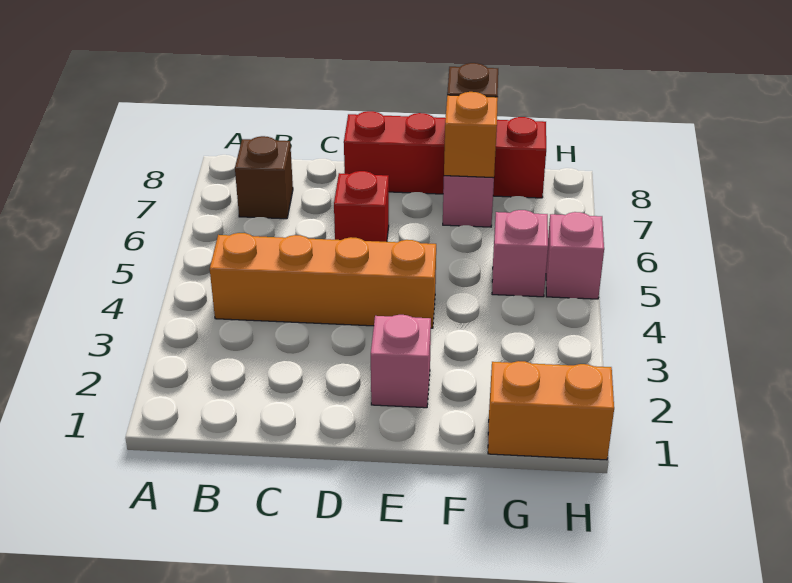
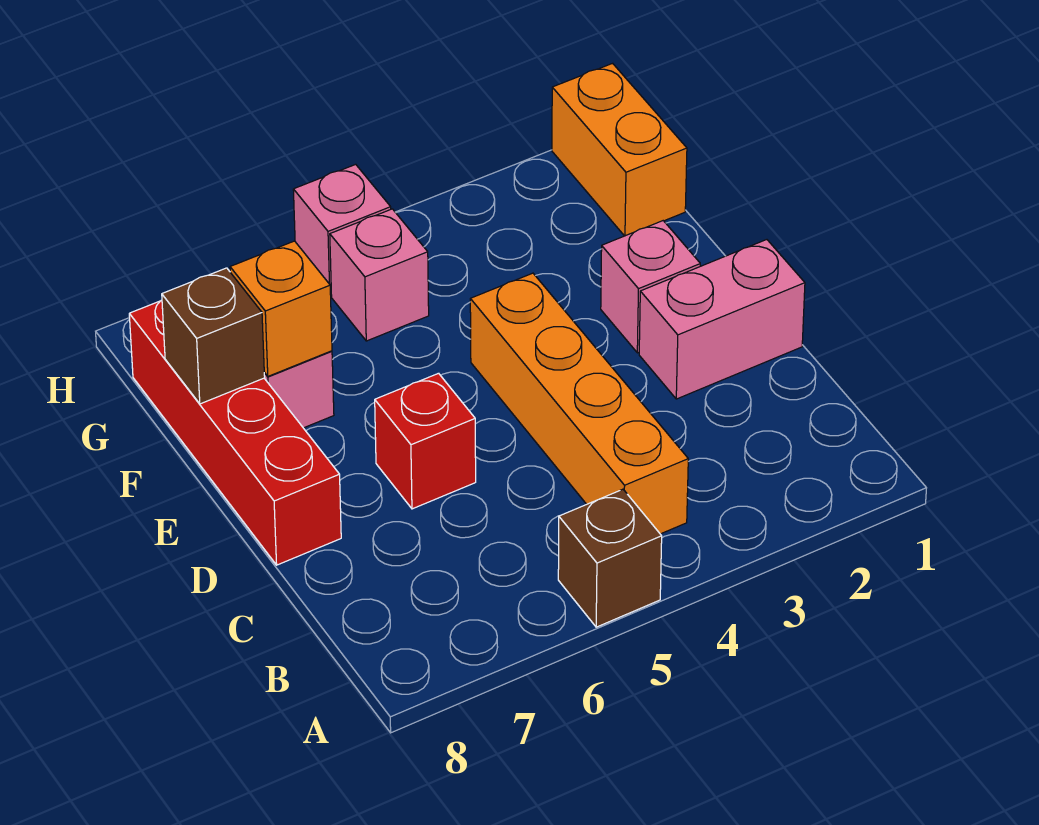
brown brick B7 level 1 -> brown brick A5 level 1
none -> pink brick D1:D2 level 1

